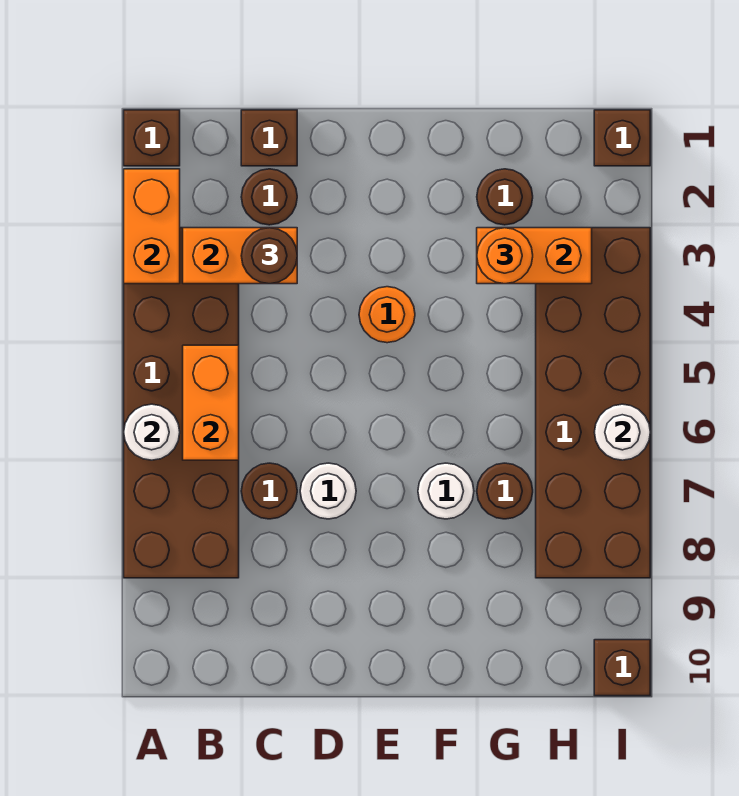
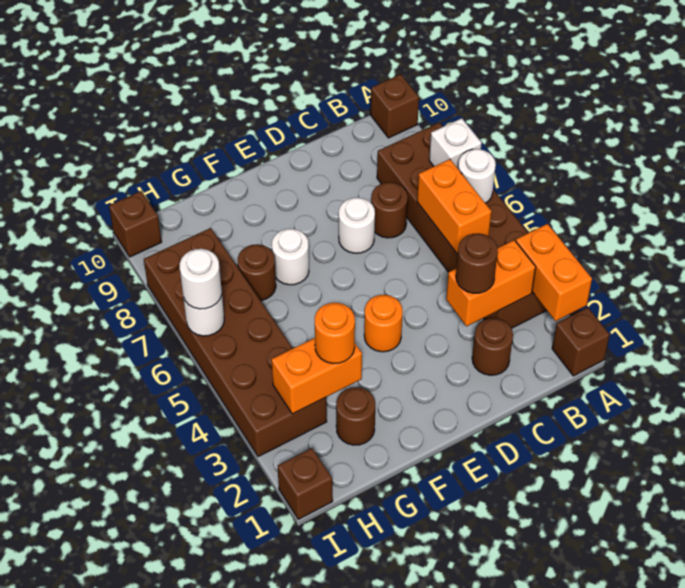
none -> white brick A7 level 2
brown brick C1 level 1 -> brown brick A10 level 1
none -> white round brick I6 level 3

